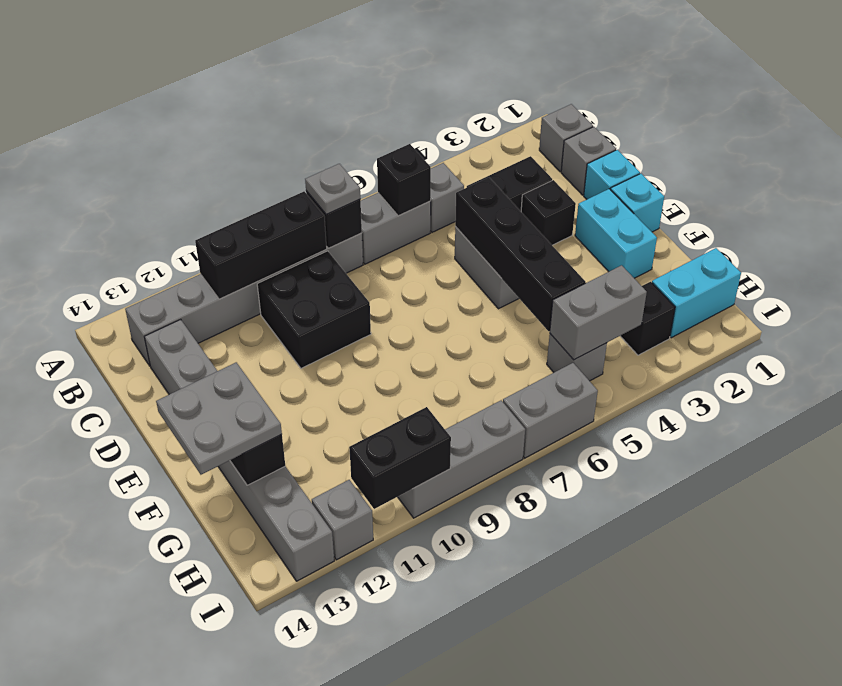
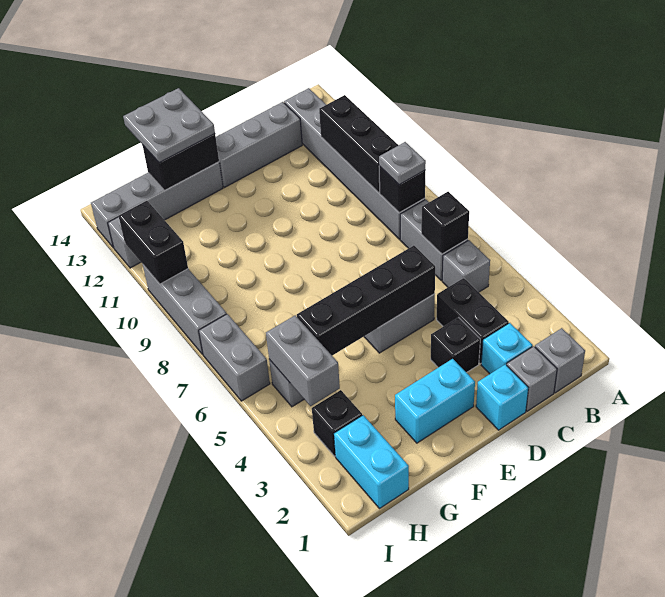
black brick C9:D10 level 1 -> none
cyan brick E1 level 1 -> cyan brick C2 level 1

